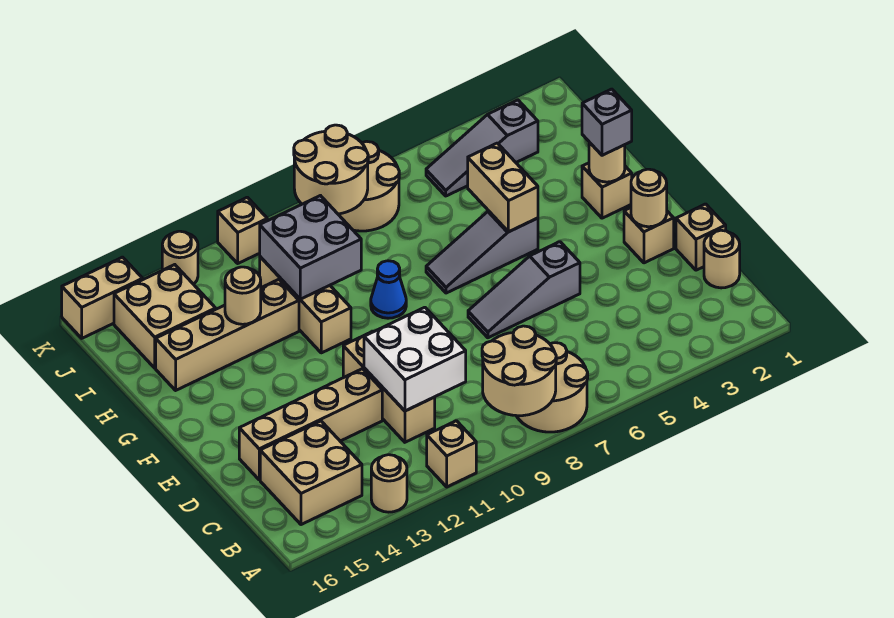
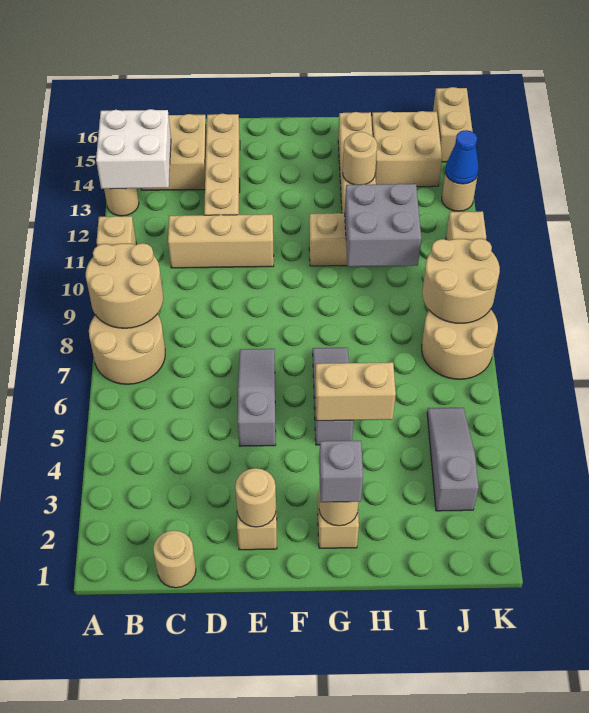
white brick C10:D11 level 2 -> white brick A13:B14 level 2
tan brick D1 level 1 -> none
blue cone G9 level 1 -> blue cone K13 level 2

